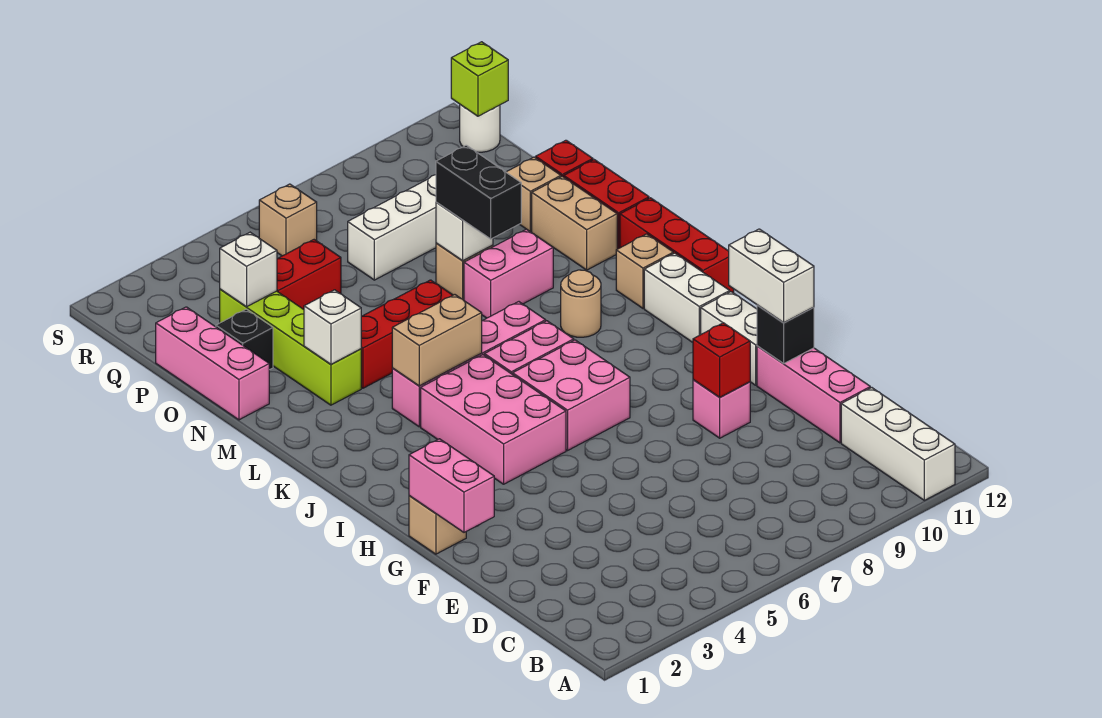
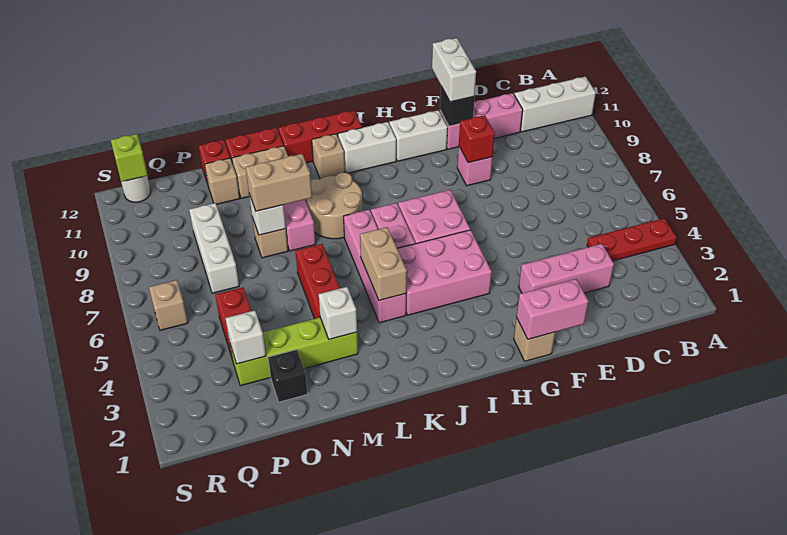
none -> red plate A4:C4 level 1
white brick F11:G11 level 3 -> white brick F11:F12 level 3
tan round brick K9 level 1 -> tan round brick K8:L9 level 1
black brick M8:N8 level 3 -> tan brick M8:N8 level 3
pink brick N1:P1 level 1 -> pink brick D3:F3 level 1

